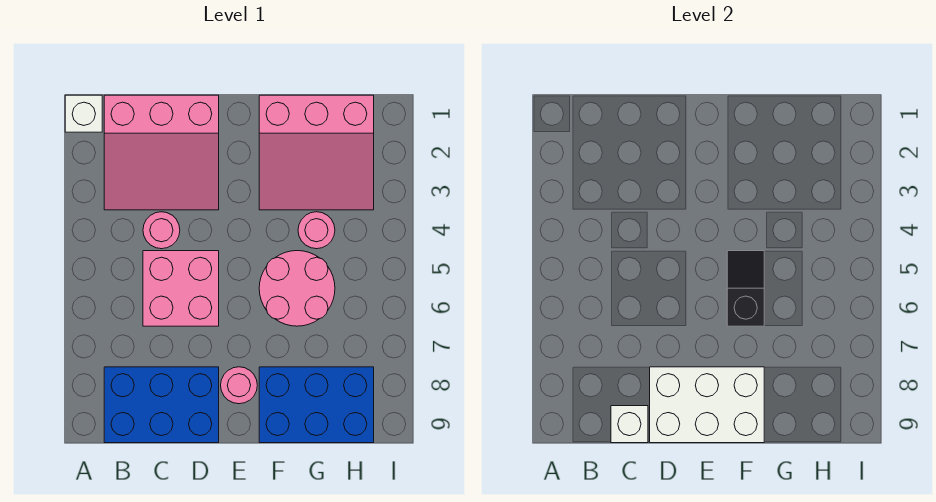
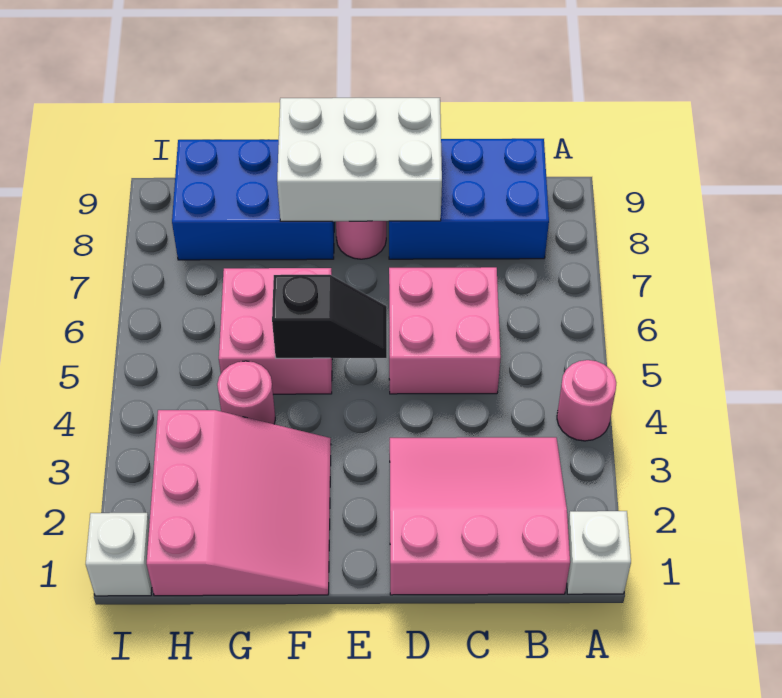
pink round brick C4 level 1 -> pink round brick A4 level 1
white brick C9 level 2 -> white brick I1 level 1
pink slope F1:H3 level 1 top 1 -> pink slope F1:H3 level 1 top H
pink round brick F5:G6 level 1 -> pink brick F5:G6 level 1
black slope F5:F6 level 2 top 6 -> black slope E5:F5 level 2 top F

